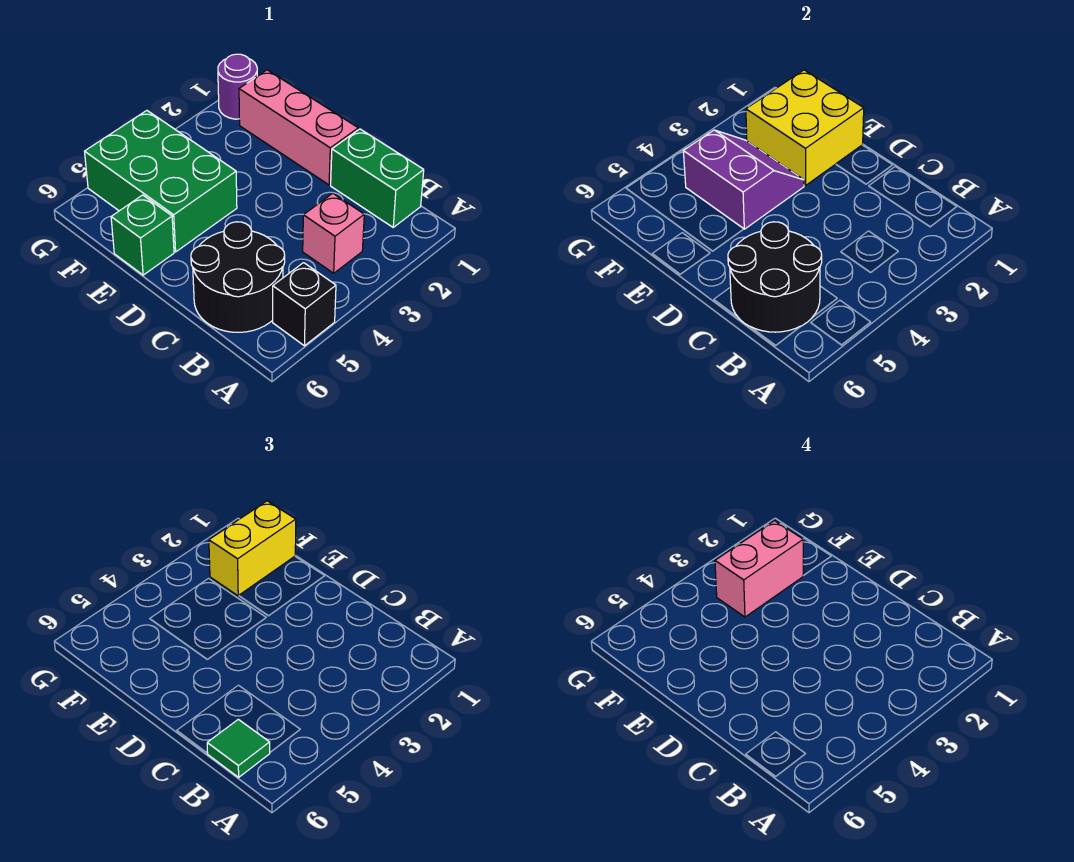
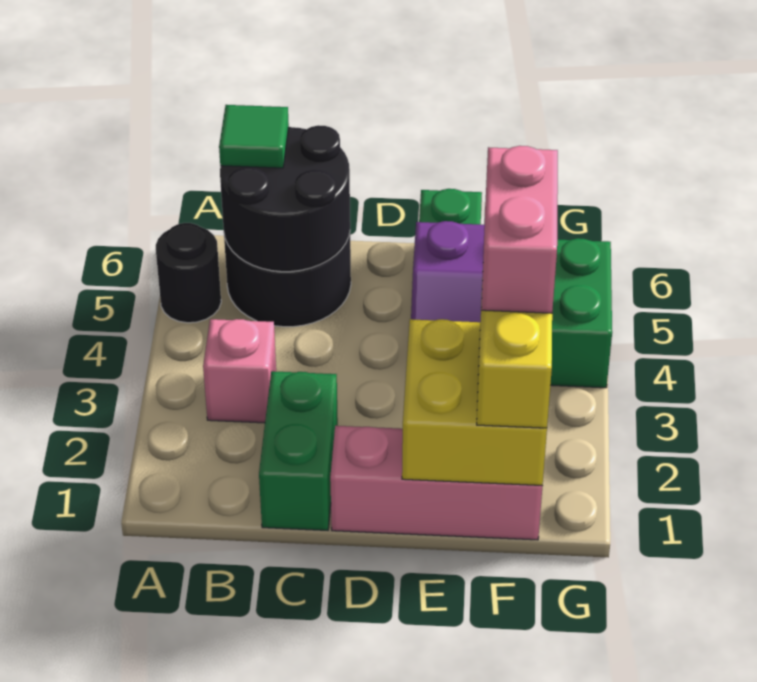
black brick A5 level 1 -> black round brick A5 level 1
green brick B1:C1 level 1 -> green brick C1:C2 level 1
purple round brick G1 level 1 -> none

